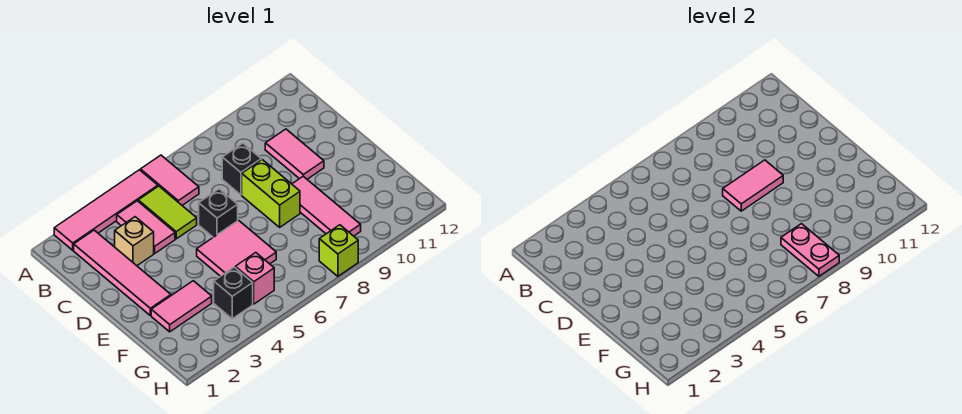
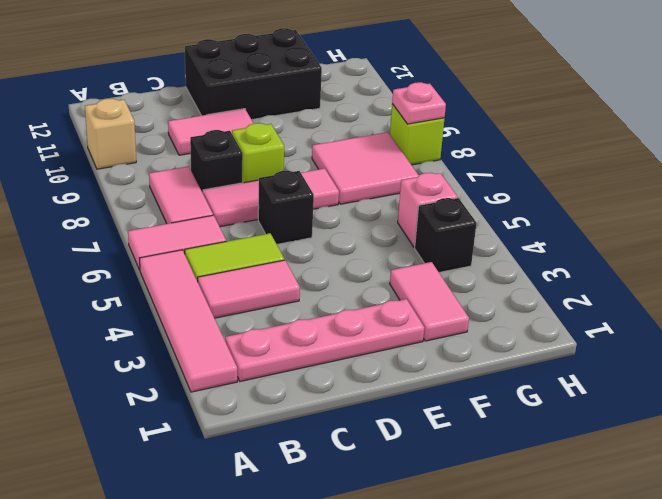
pink tile B2:E2 level 1 -> pink plate B2:E2 level 1
tan brick C3 level 1 -> tan brick A10 level 1
lime brick D8:E8 level 1 -> lime brick D8 level 1
pink tile D8:D9 level 2 -> pink tile B7:B8 level 1
none -> black brick D11:F12 level 1
pink tile E5:F6 level 1 -> pink tile F7:G8 level 1
pink tile E9:G9 level 1 -> pink tile C7:E7 level 1
pink plate G8:H8 level 2 -> pink plate H8 level 2

